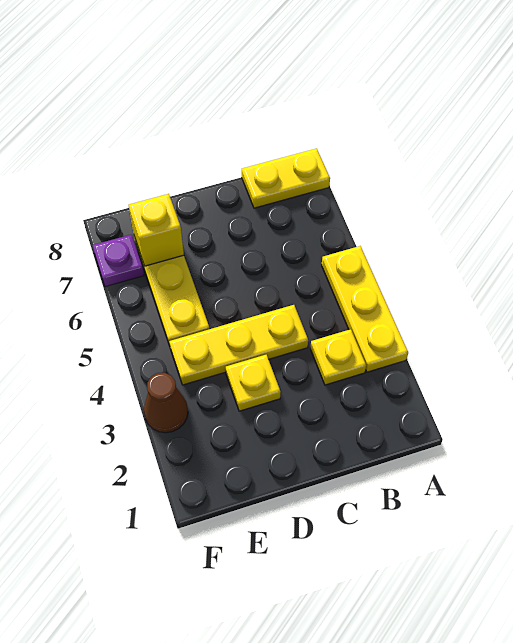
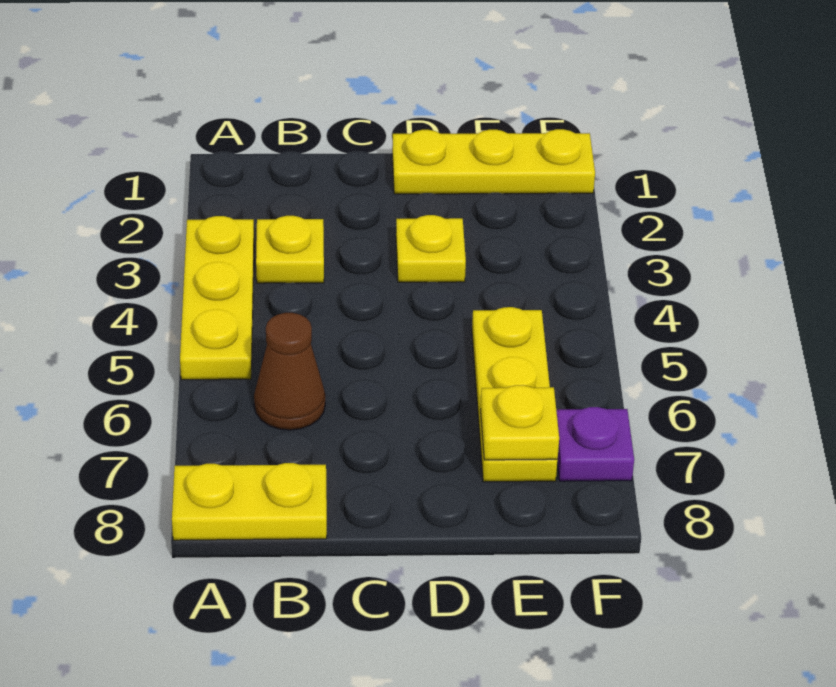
yellow plate C4:E4 level 1 -> yellow plate D1:F1 level 1
yellow brick E7 level 2 -> yellow plate E7 level 2
brown cone F3 level 1 -> brown cone B6 level 1

